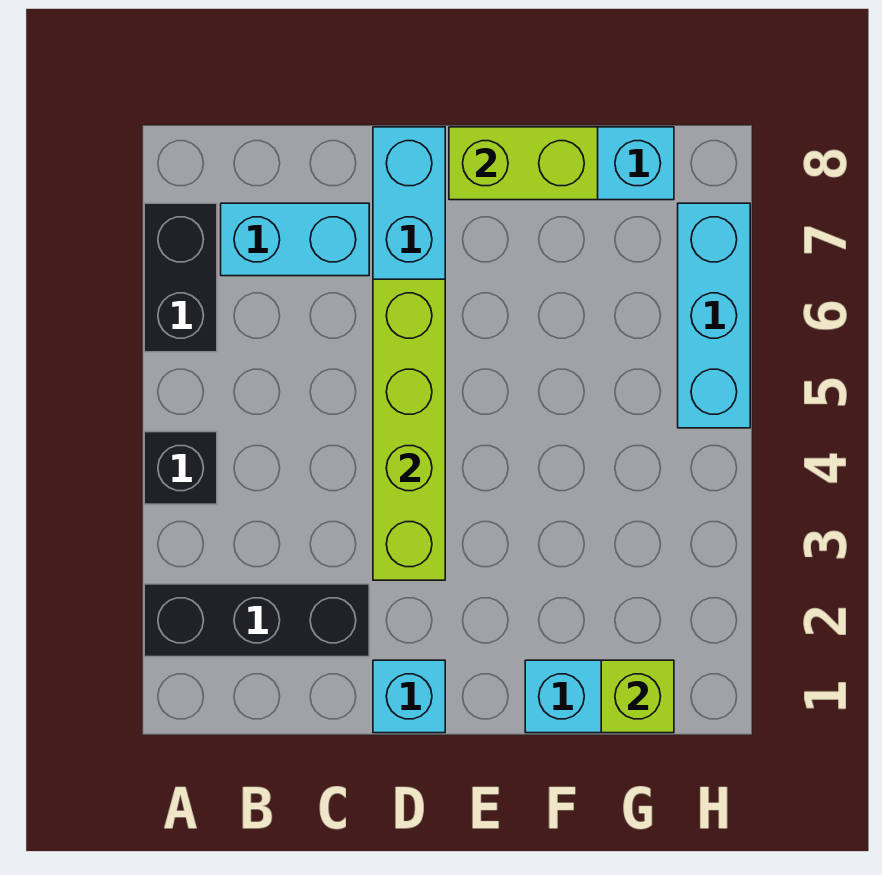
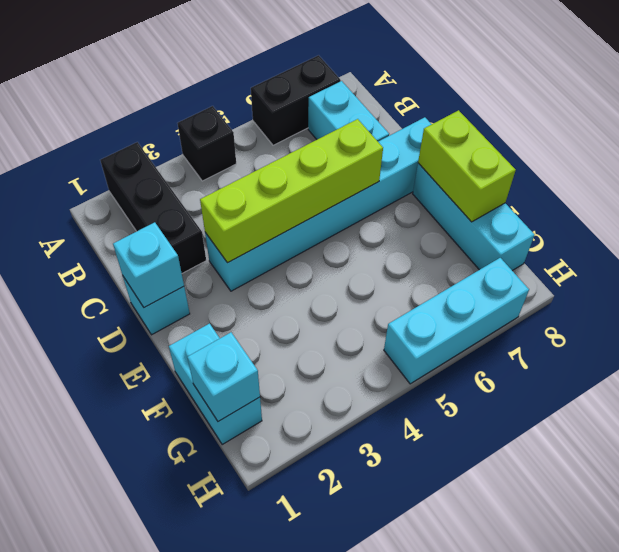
none -> cyan brick D1 level 2
lime brick G1 level 2 -> cyan brick G1 level 2

